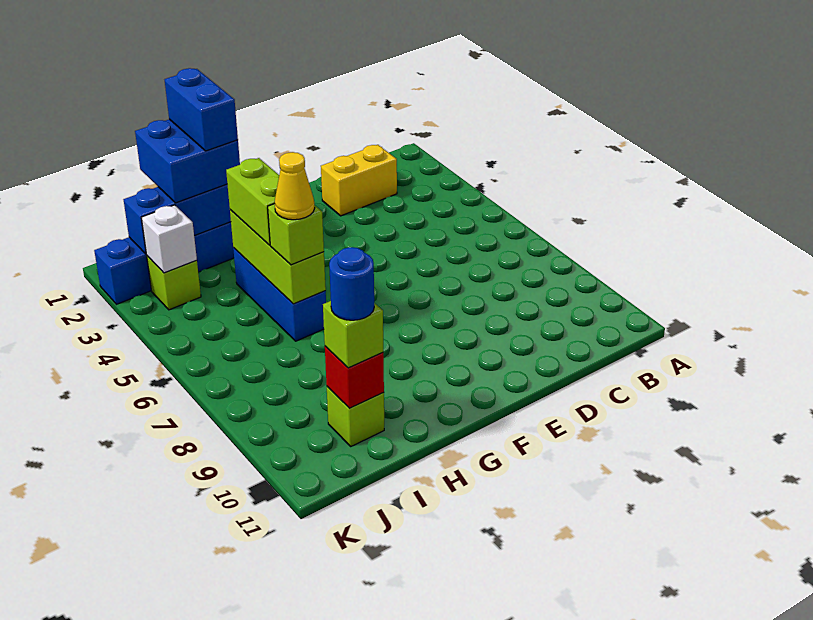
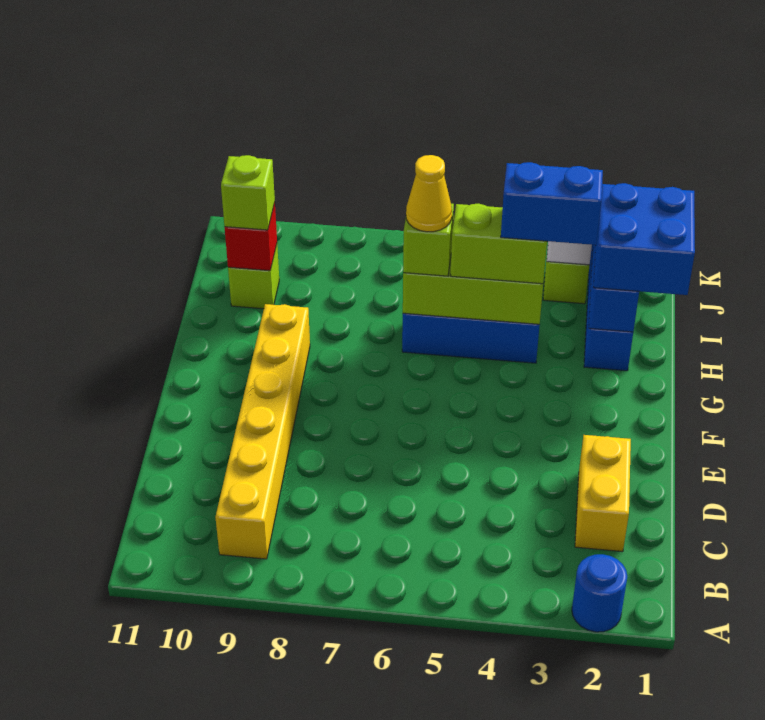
none -> yellow brick B9:G9 level 1
blue brick H1:H2 level 4 -> blue brick H3:H4 level 4
blue round brick I10 level 4 -> blue round brick A2 level 1

